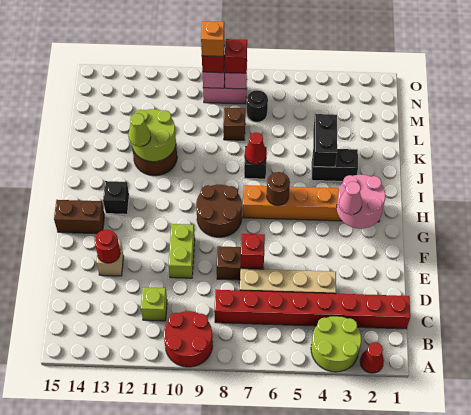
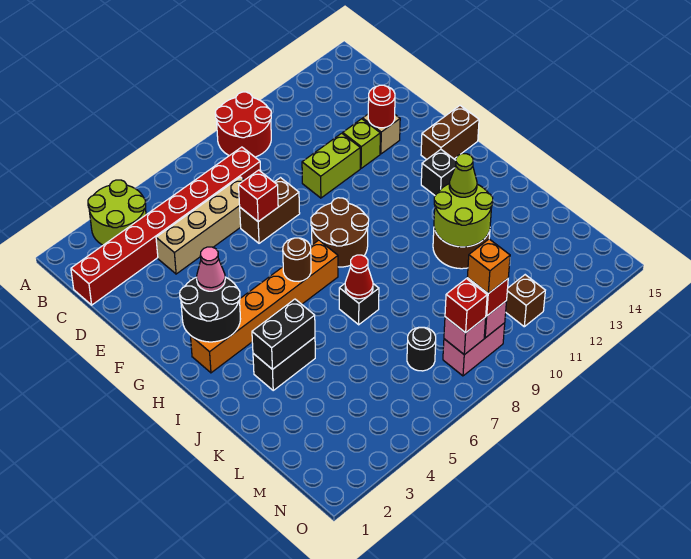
red cone A2 level 1 -> none
lime brick C11 level 1 -> lime brick E12 level 1
lime brick E10:F10 level 1 -> lime brick E10:E11 level 1
pink round brick G2:H3 level 2 -> black round brick G2:H3 level 2
black brick J4:K4 level 2 -> black brick J3:J4 level 2
brown brick L8 level 1 -> brown brick N11 level 1

